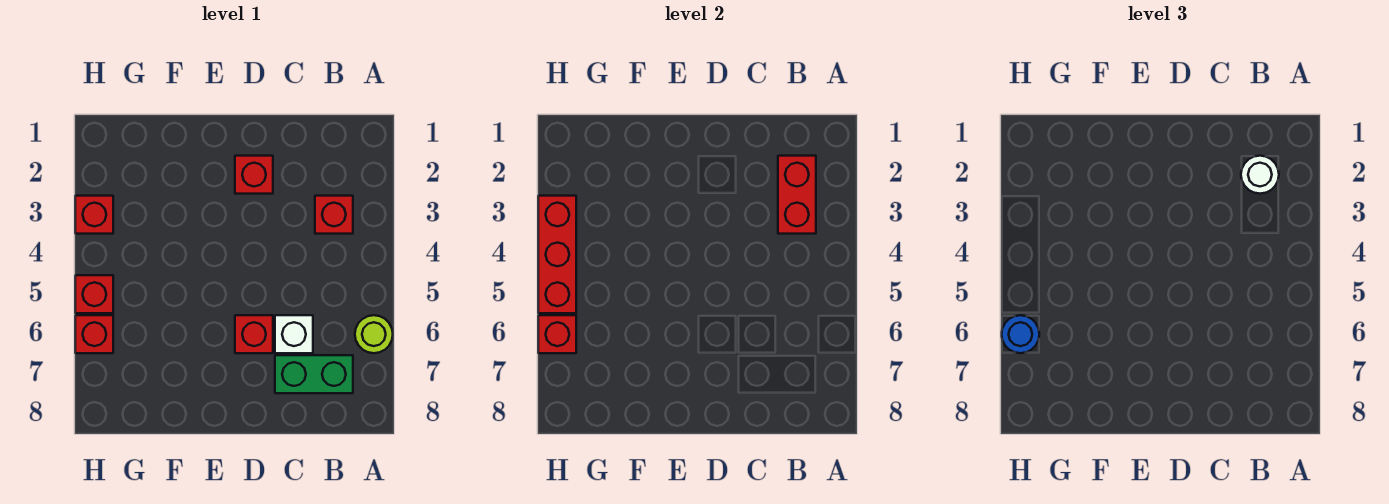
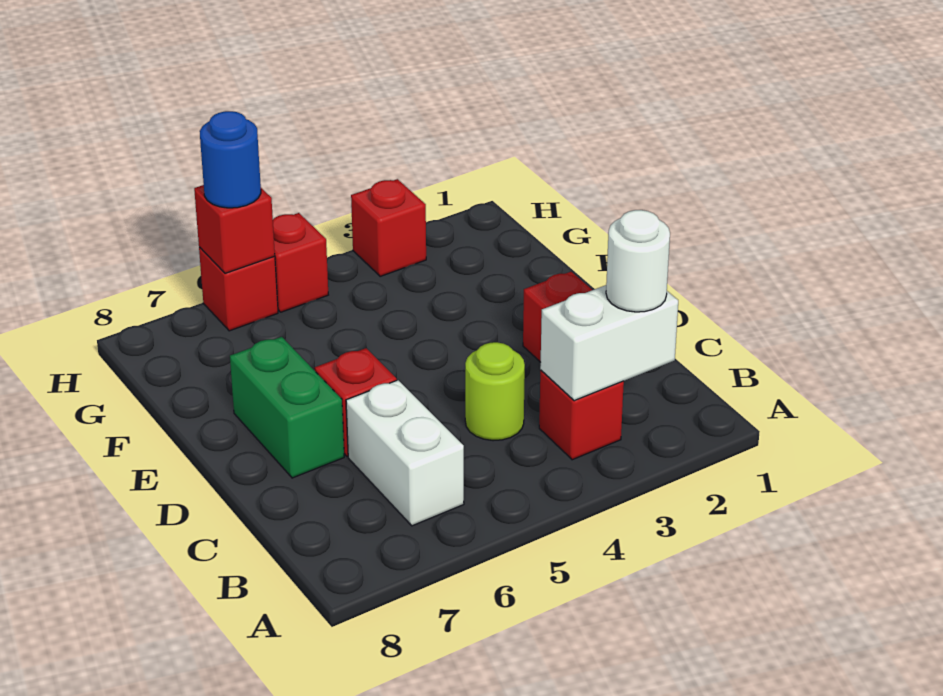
lime round brick A6 level 1 -> lime round brick C4 level 1
red brick B2:B3 level 2 -> white brick B2:B3 level 2
green brick B7:C7 level 1 -> green brick D7:E7 level 1
white brick C6 level 1 -> white brick B6:C6 level 1
red brick H3:H5 level 2 -> none

